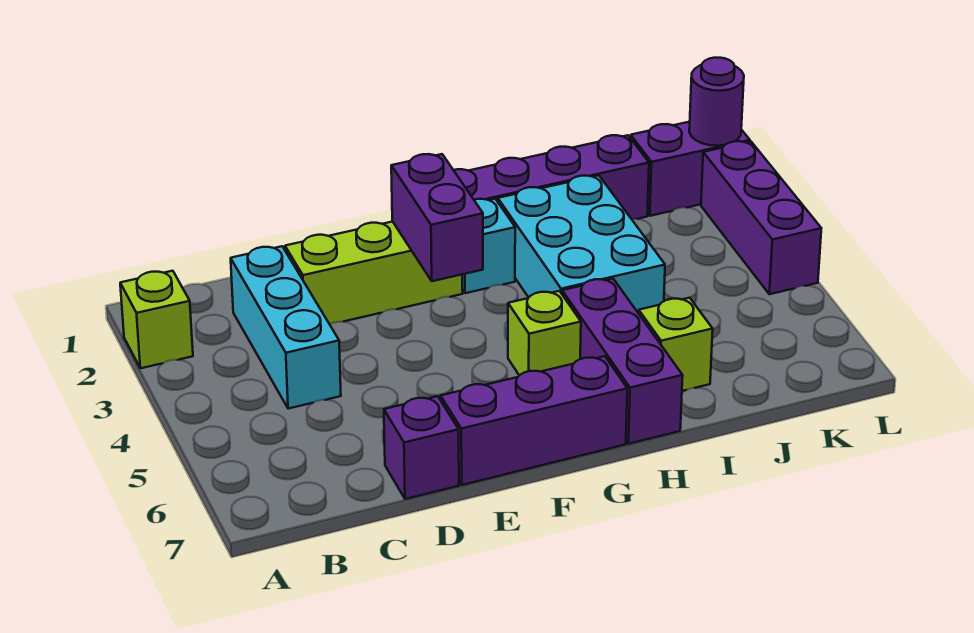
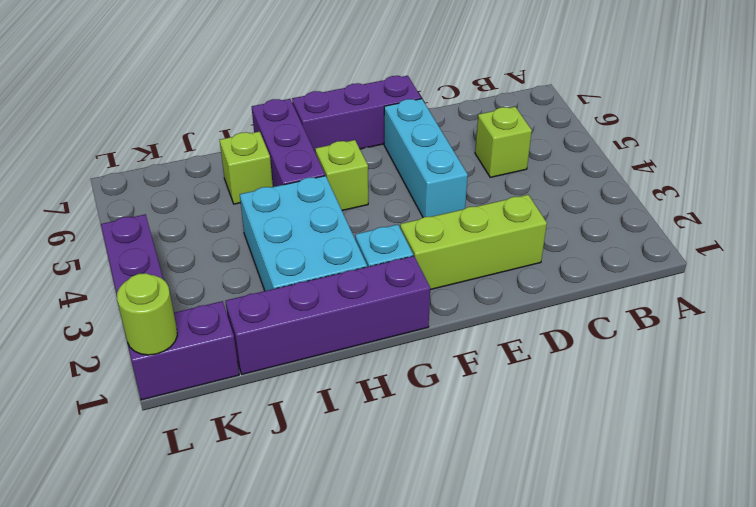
lime brick A2 level 1 -> lime brick C5 level 1
cyan brick C2:C4 level 1 -> cyan brick E4:E6 level 1
purple brick D7 level 1 -> none
purple brick F2:F3 level 2 -> none
purple round brick L1 level 2 -> lime round brick L1 level 2

